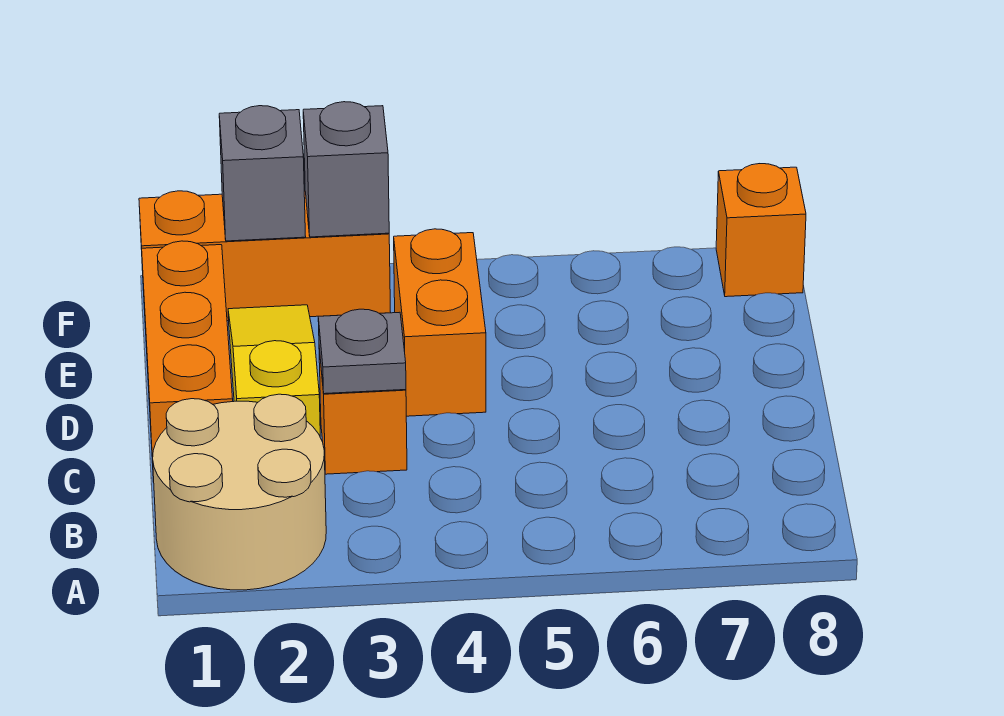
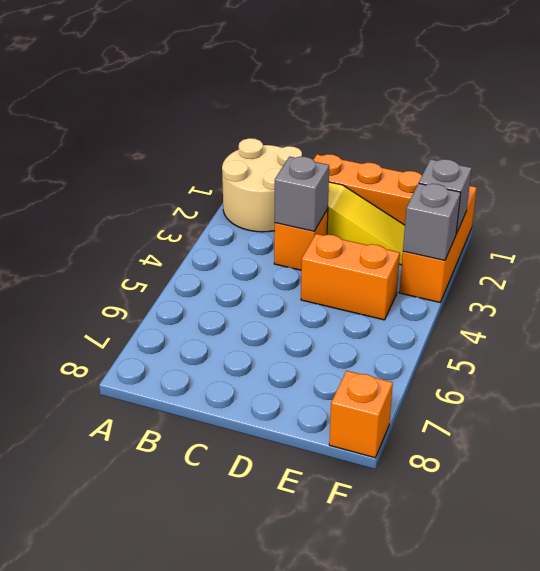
grey plate C3 level 2 -> grey brick C3 level 2

